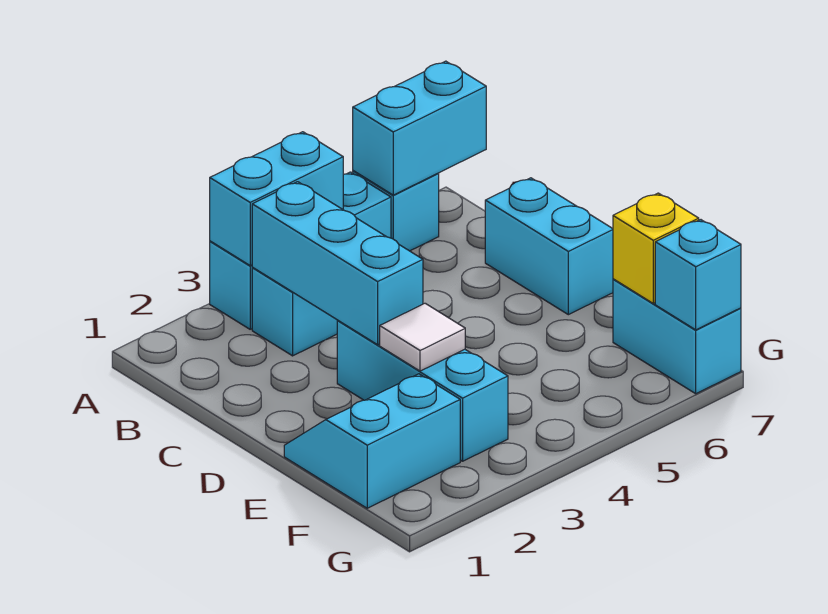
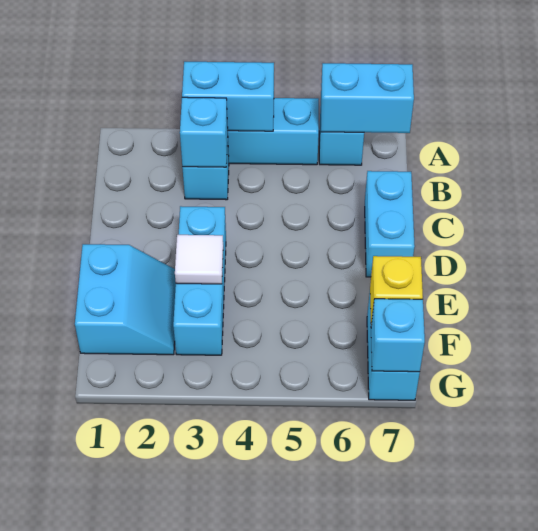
cyan brick B3:D3 level 2 -> cyan brick B3 level 2
cyan slope E1:F2 level 1 top F -> cyan slope E1:F2 level 1 top 1

